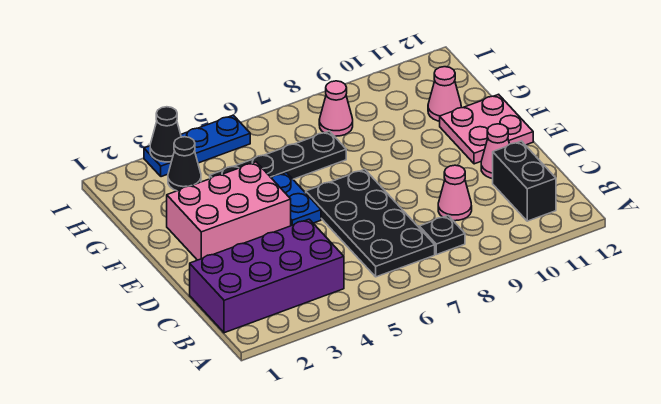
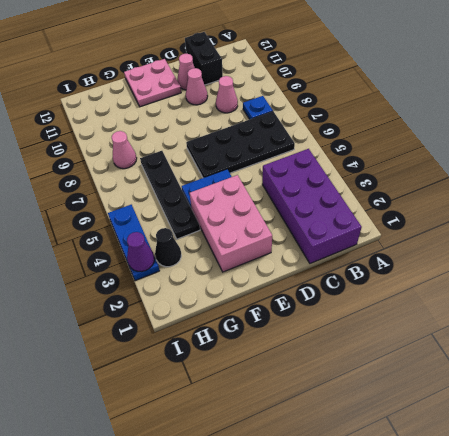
black plate B8 level 1 -> blue plate B8 level 1
black brick B11:C11 level 1 -> black brick C11:C12 level 1
pink cone G11 level 1 -> pink cone D10 level 1
black cone I3 level 2 -> purple cone I3 level 2

